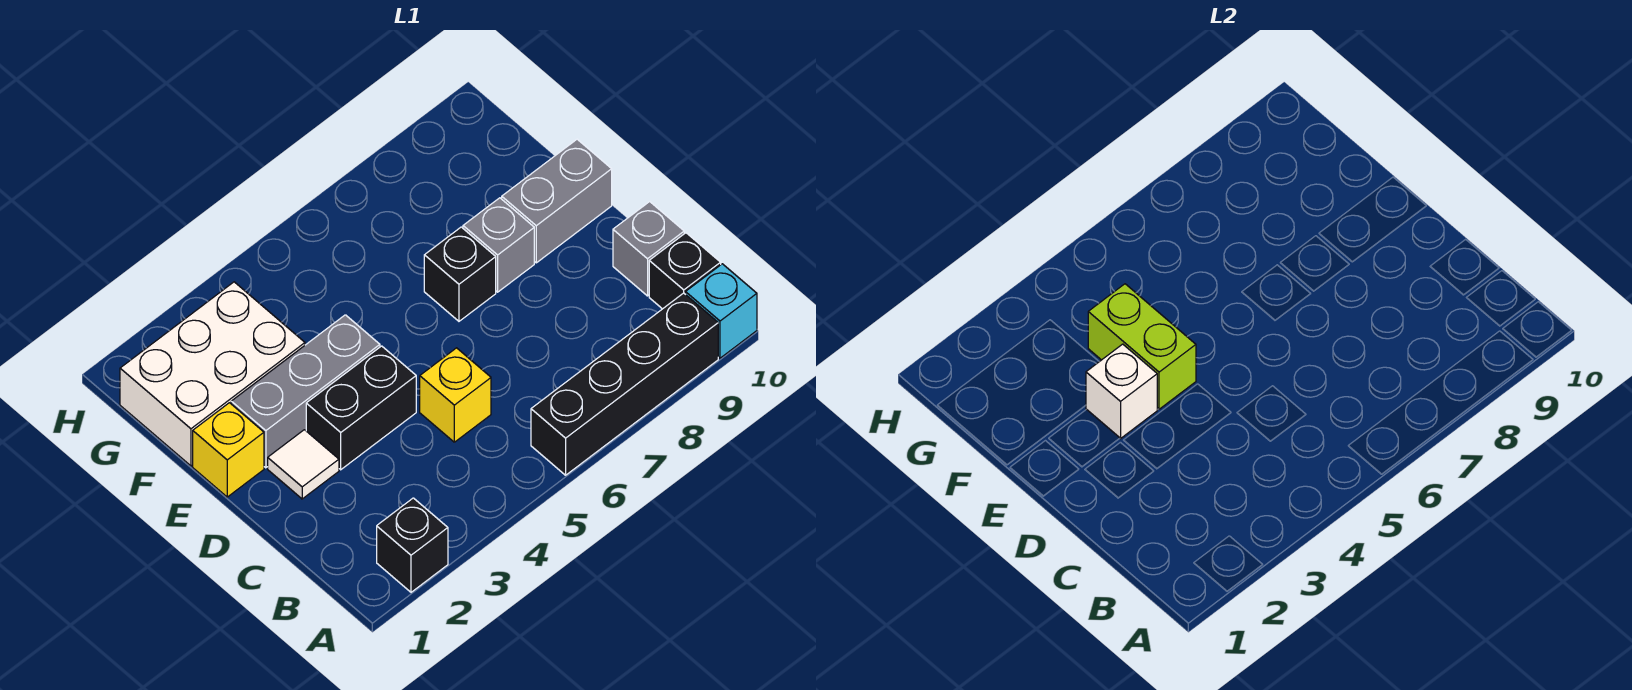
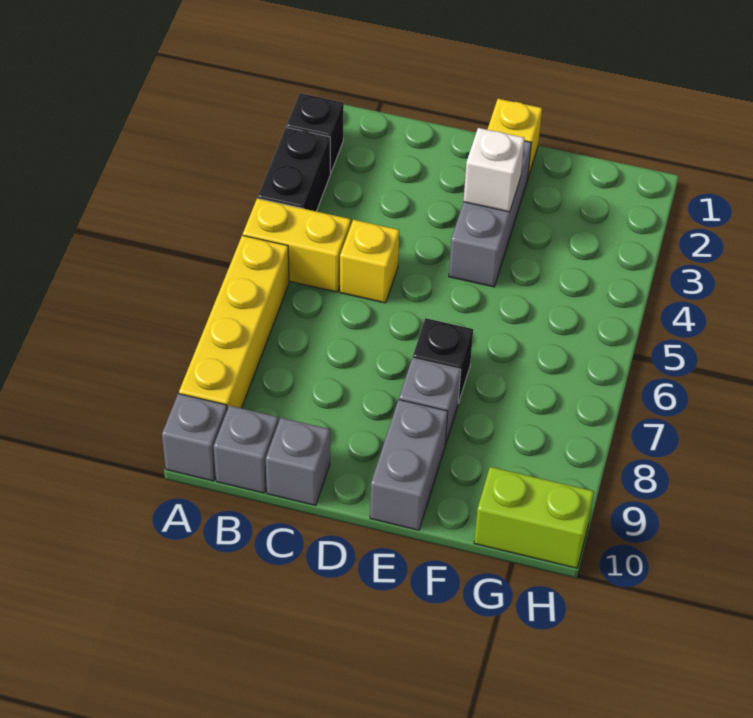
none -> yellow brick A5:B5 level 1
black brick A6:A9 level 1 -> yellow brick A6:A9 level 1
cyan brick A10 level 1 -> grey brick A10 level 1
black brick B10 level 1 -> grey brick B10 level 1
white tile D2 level 1 -> none
black brick D3:D4 level 1 -> black brick A3:A4 level 1
lime brick E4:F4 level 2 -> lime brick G10:H10 level 1
white brick F1:G3 level 1 -> none

